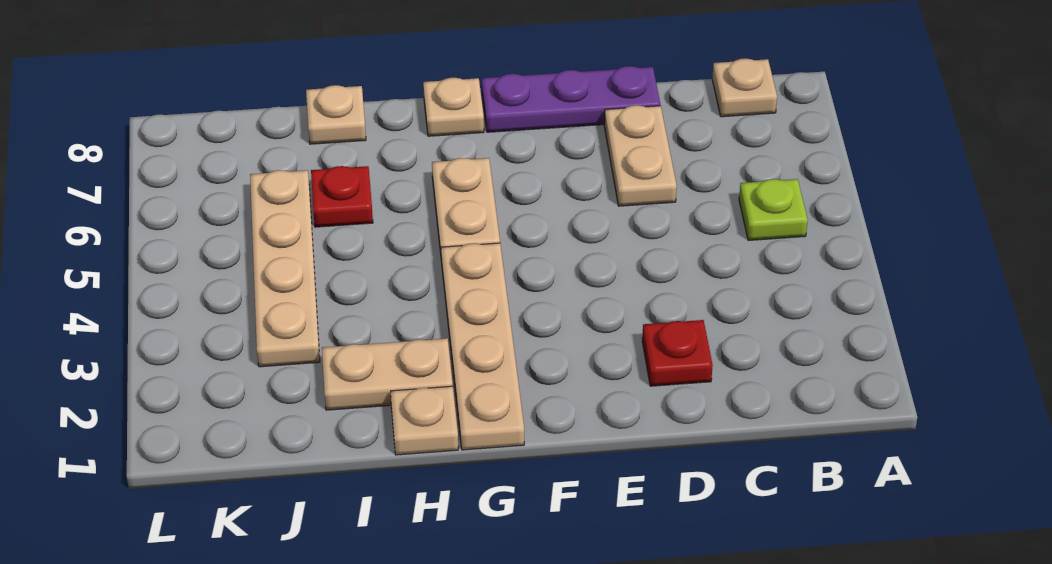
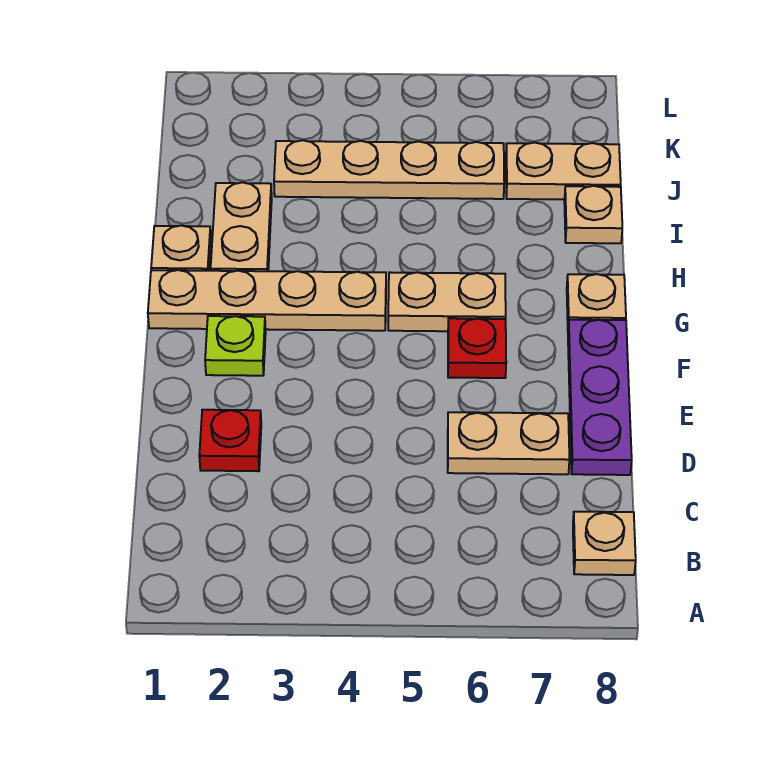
lime plate B5 level 1 -> lime plate F2 level 1
red plate I6 level 1 -> red plate F6 level 1
none -> tan plate J7:J8 level 1

